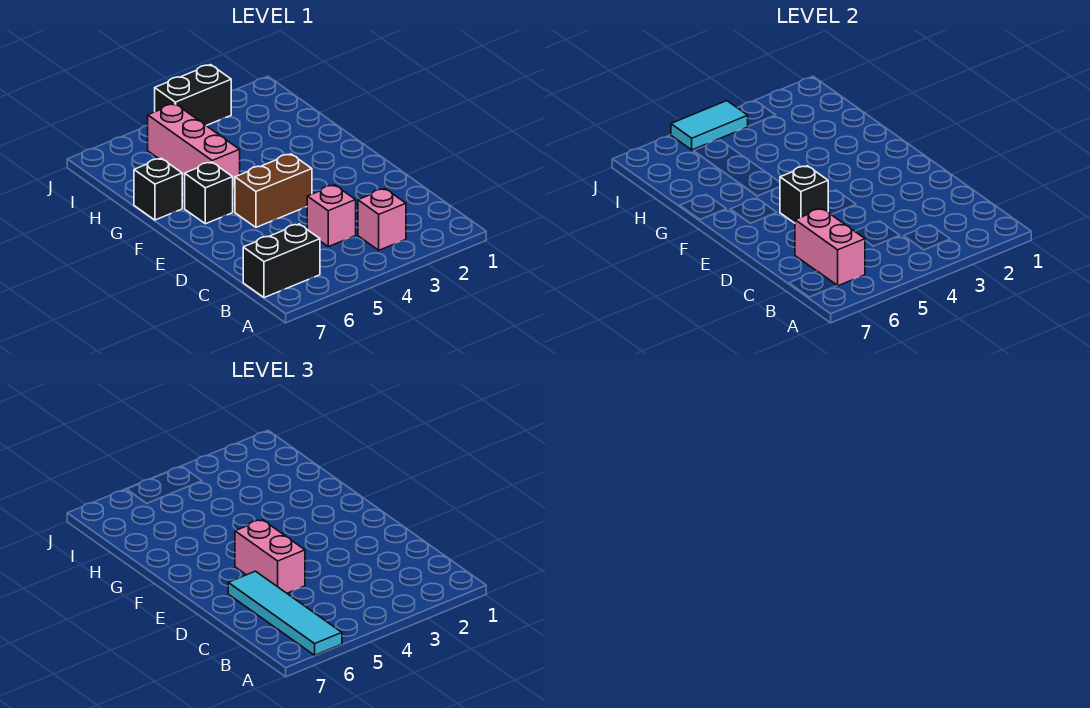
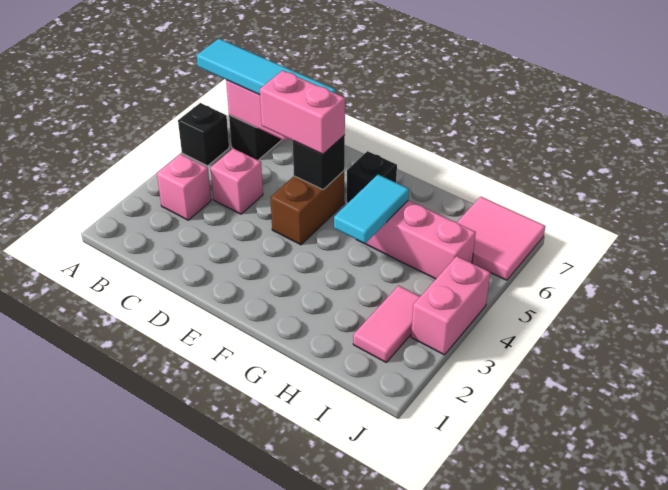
black brick G7 level 1 -> black brick A5 level 1
none -> pink tile I2:I3 level 1
none -> pink tile I6:J7 level 1
black brick J3:J4 level 1 -> pink brick J3:J4 level 1
cyan tile J4:J5 level 2 -> cyan tile G4:G5 level 2

